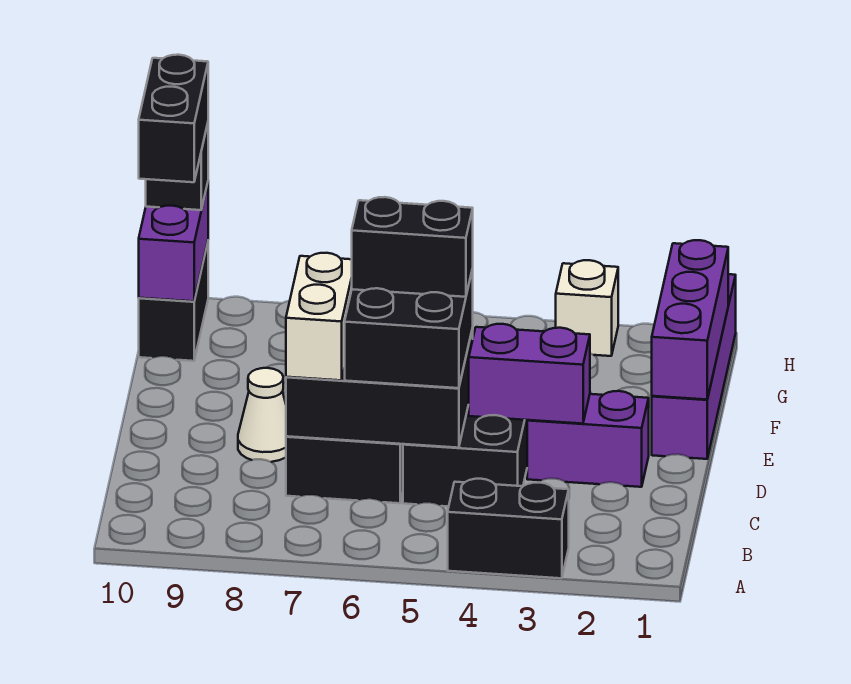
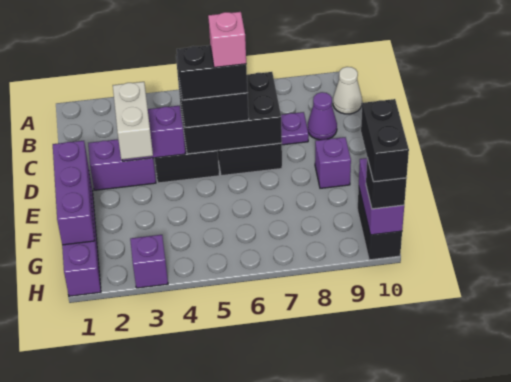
black brick A3:A4 level 1 -> none
white brick C7:D7 level 3 -> white brick D3:E3 level 3
none -> purple plate C8 level 1
none -> purple cone C9 level 1
none -> pink brick D6 level 5
white cone D8 level 1 -> white cone B10 level 1
none -> purple brick E9 level 1
white brick H3 level 1 -> purple brick H3 level 1

